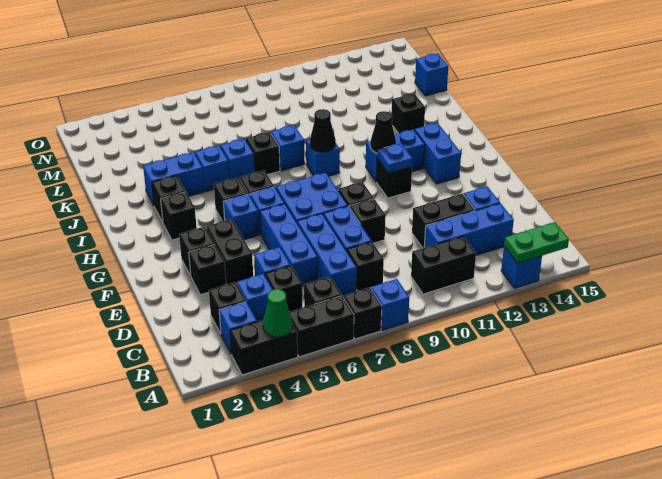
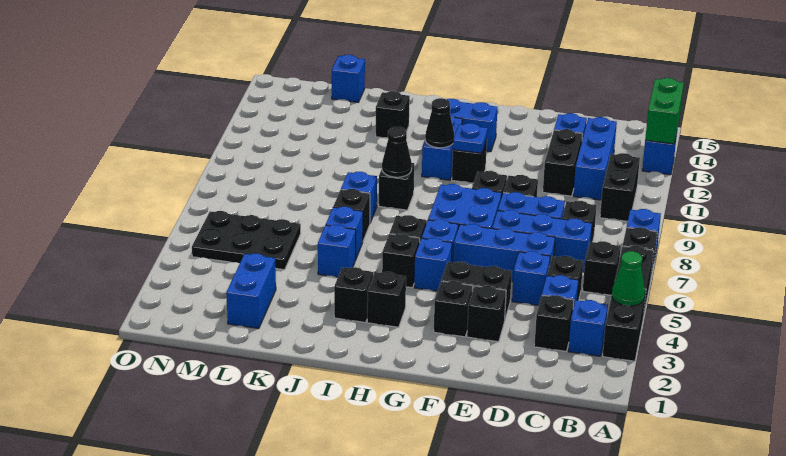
green plate A13:A14 level 2 -> green brick A13:A14 level 2
blue brick I9 level 1 -> black brick I9 level 1
blue brick J3:J4 level 1 -> blue brick L2:L3 level 1
none -> black plate L5:N6 level 1

